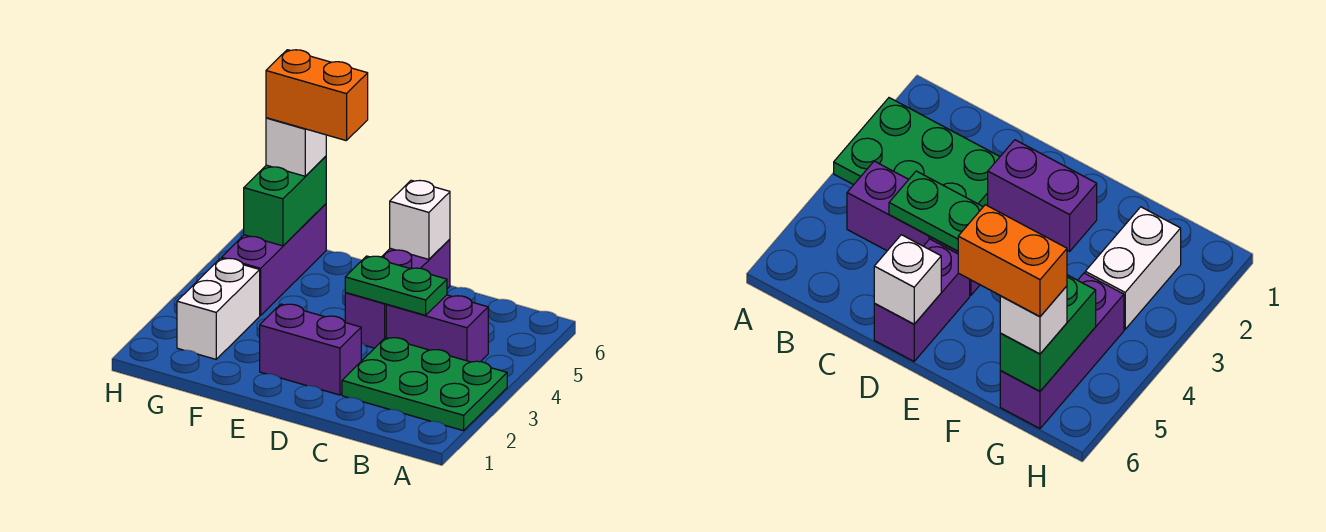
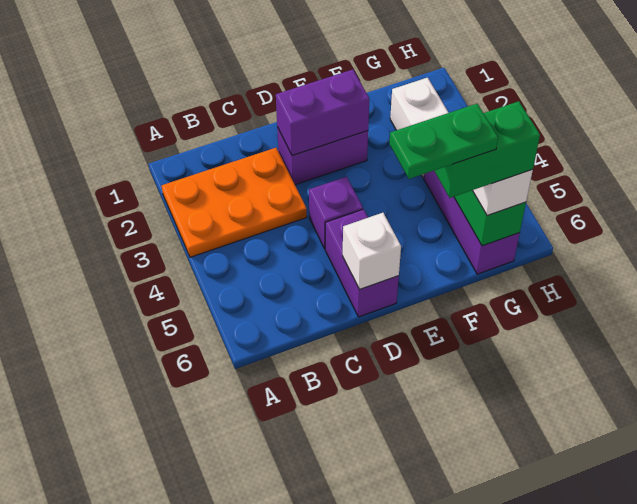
green plate A2:C3 level 1 -> orange plate A2:C3 level 1
purple brick B4:C4 level 1 -> purple brick D2:E2 level 2
green plate C4:D4 level 2 -> green plate E6:F6 level 5
orange brick F6:G6 level 4 -> green brick F6:G6 level 4

